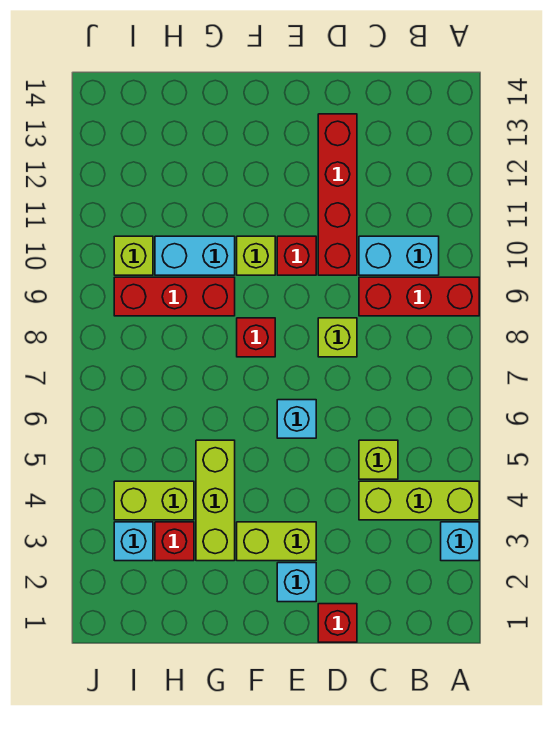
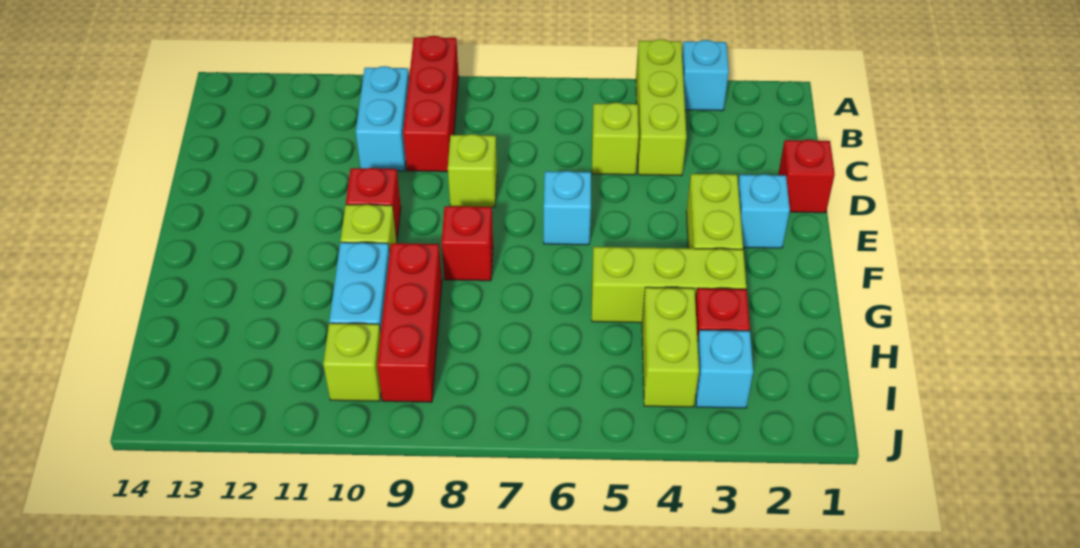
red brick D10:D13 level 1 -> none

